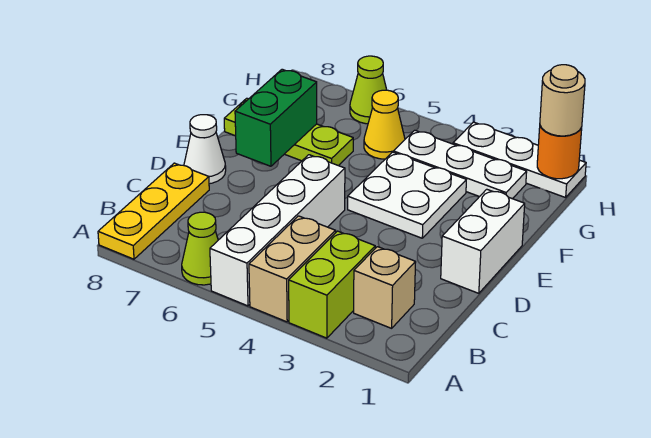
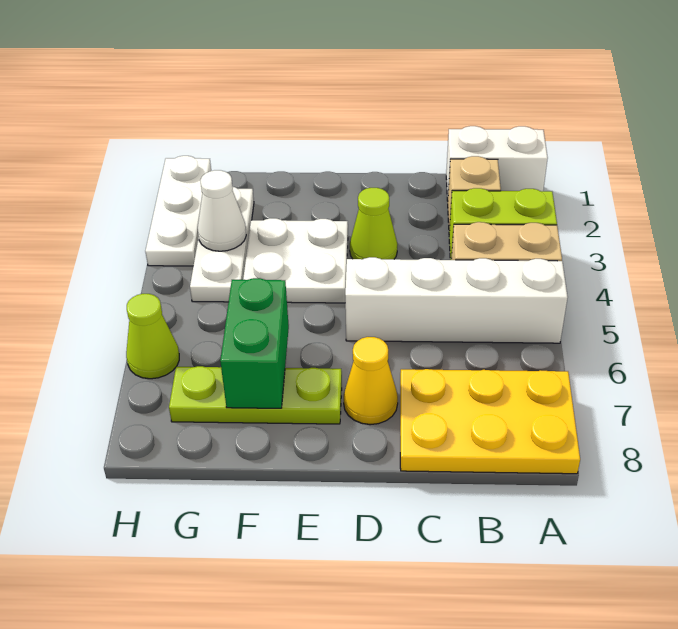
lime cone A6 level 1 -> lime cone D3 level 1
yellow plate A8:C8 level 1 -> yellow plate A7:C8 level 1
white brick D1:E1 level 1 -> white brick A1:B1 level 1
white cone D8 level 1 -> white cone G3 level 2
green brick E7:F7 level 2 -> green brick F6:F7 level 2
lime plate F6:F8 level 1 -> lime plate E7:G7 level 1
yellow cone G5 level 1 -> yellow cone D7 level 1
orange round brick H1 level 2 -> none
tan round brick H1 level 3 -> none

